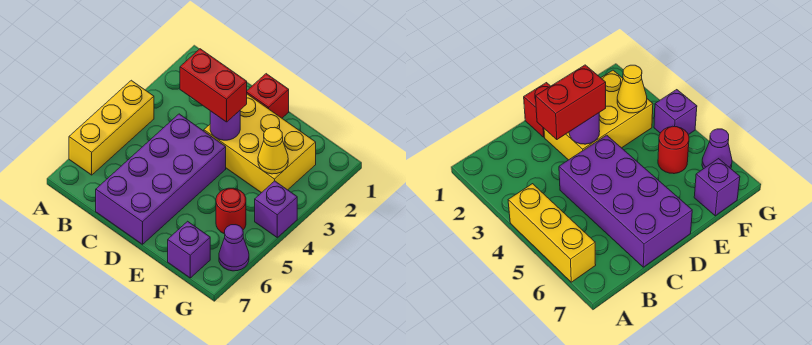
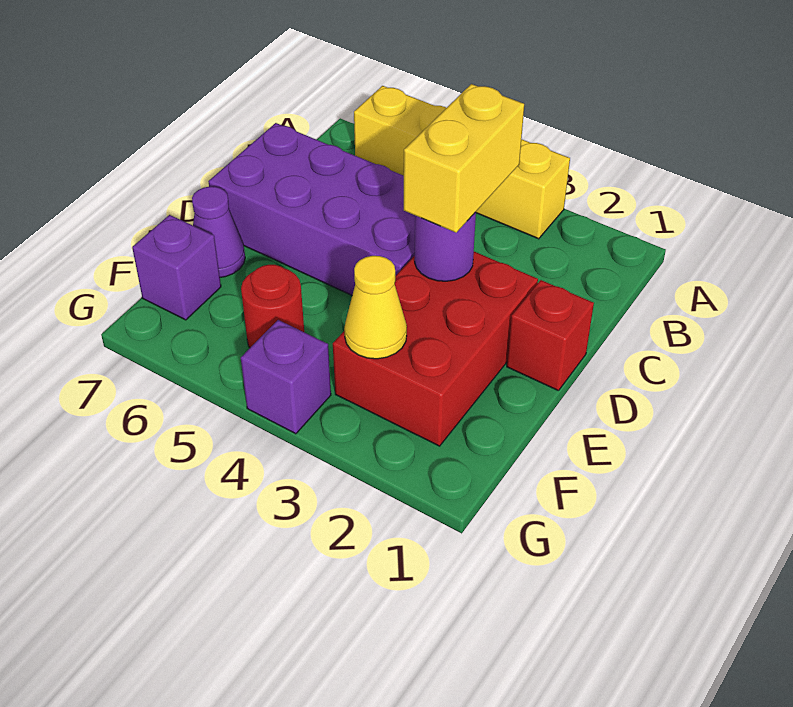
yellow brick A4:A6 level 1 -> yellow brick A3:A6 level 1
red brick C3:D3 level 3 -> yellow brick C3:D3 level 3
yellow brick D2:F3 level 1 -> red brick D2:F3 level 1
purple cone G6 level 1 -> purple cone E7 level 1

